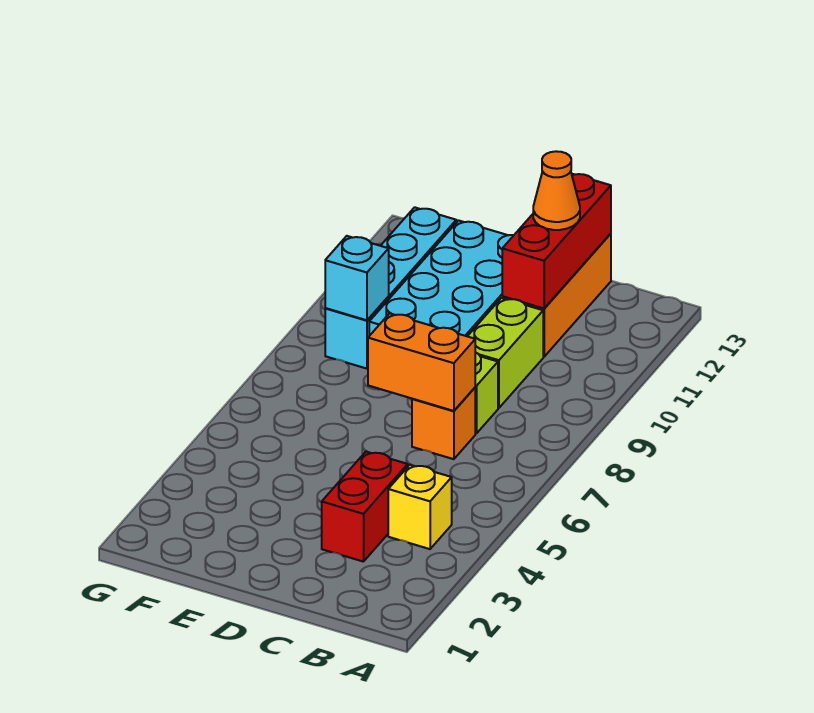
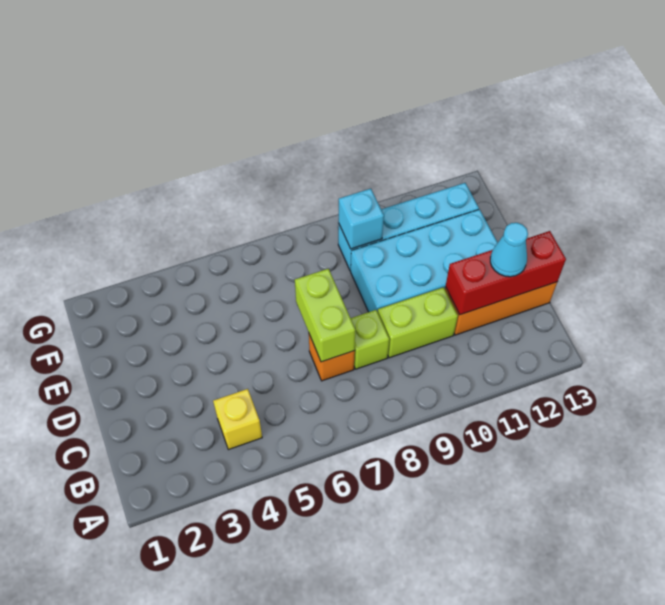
red brick C3:C4 level 1 -> none
orange brick C7:D7 level 2 -> lime brick C7:D7 level 2
orange cone C12 level 3 -> cyan cone C12 level 3

